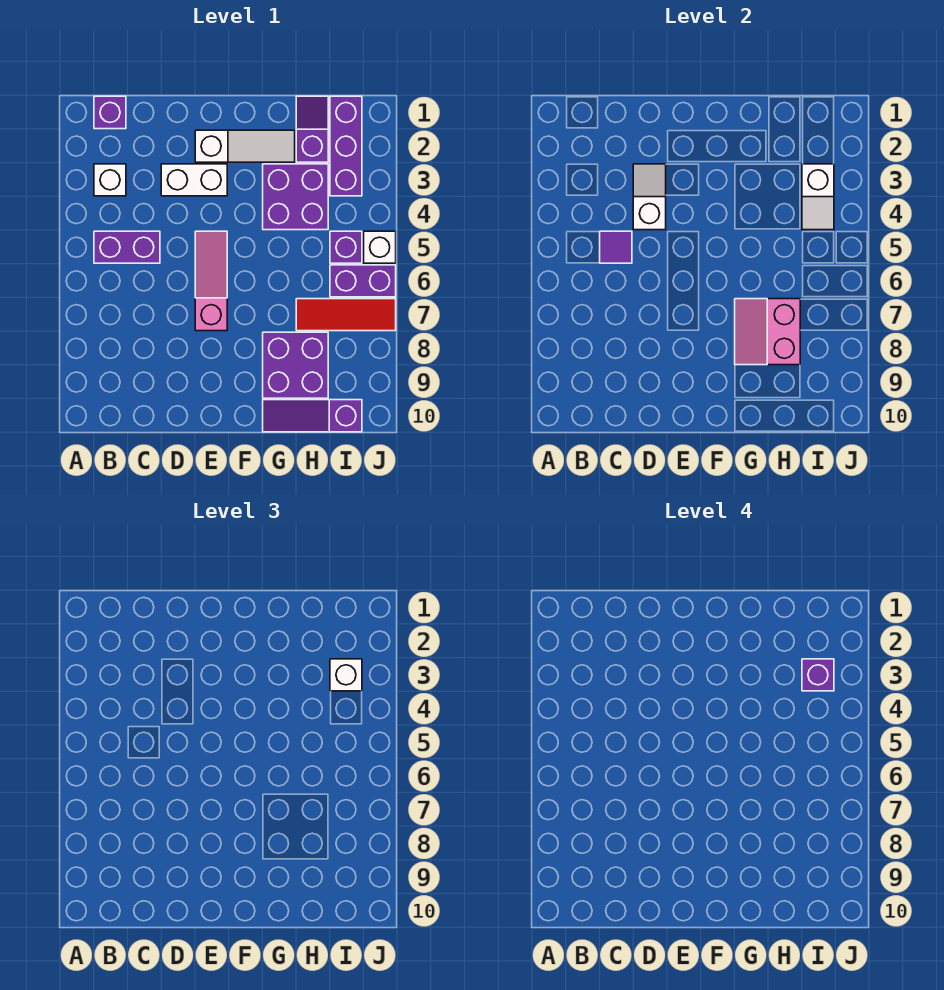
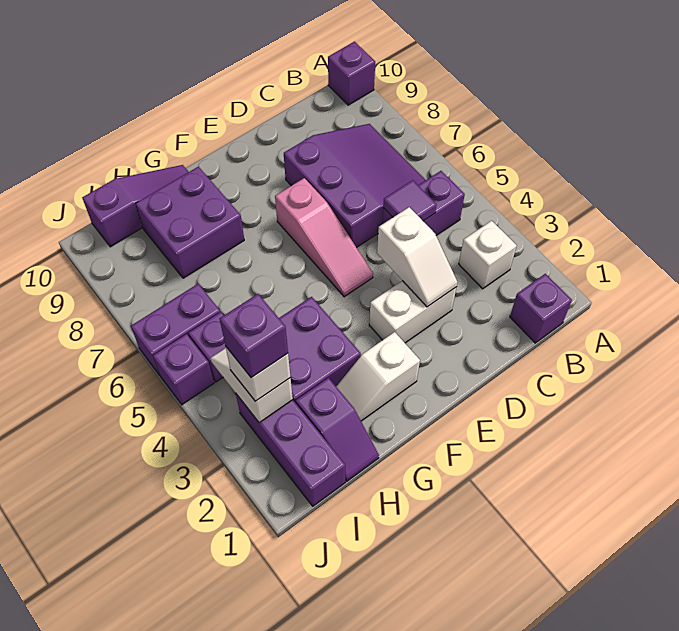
none -> purple brick A10 level 1
none -> purple slope B6:D8 level 1 top D
white slope E2:G2 level 1 top E -> white slope F2:G2 level 1 top F
pink slope G7:H8 level 2 top H -> none
red tile H7:J7 level 1 -> none
white brick J5 level 1 -> purple brick J5 level 1

